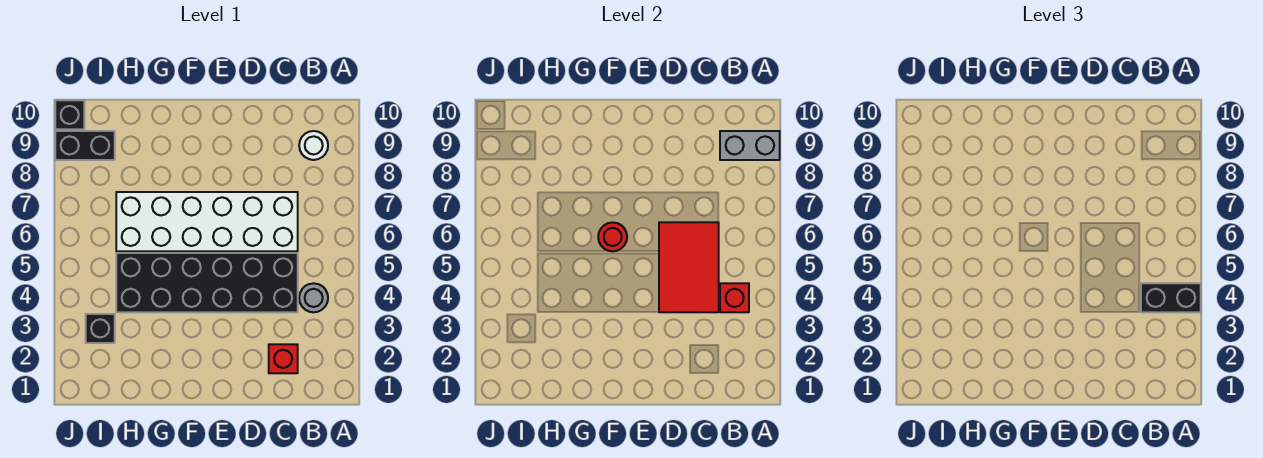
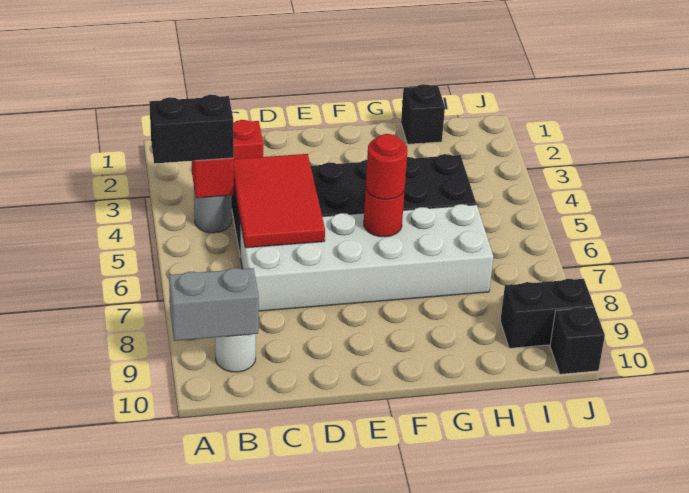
none -> red round brick F6 level 3
black brick I3 level 1 -> black brick H1 level 1

